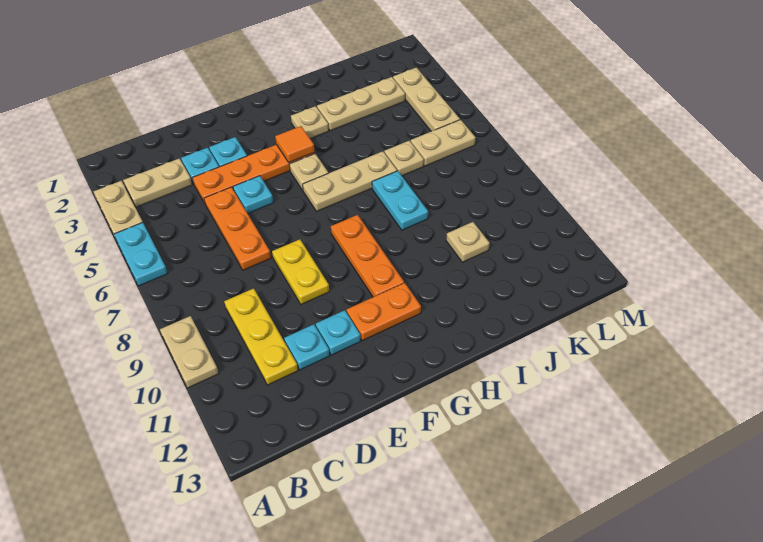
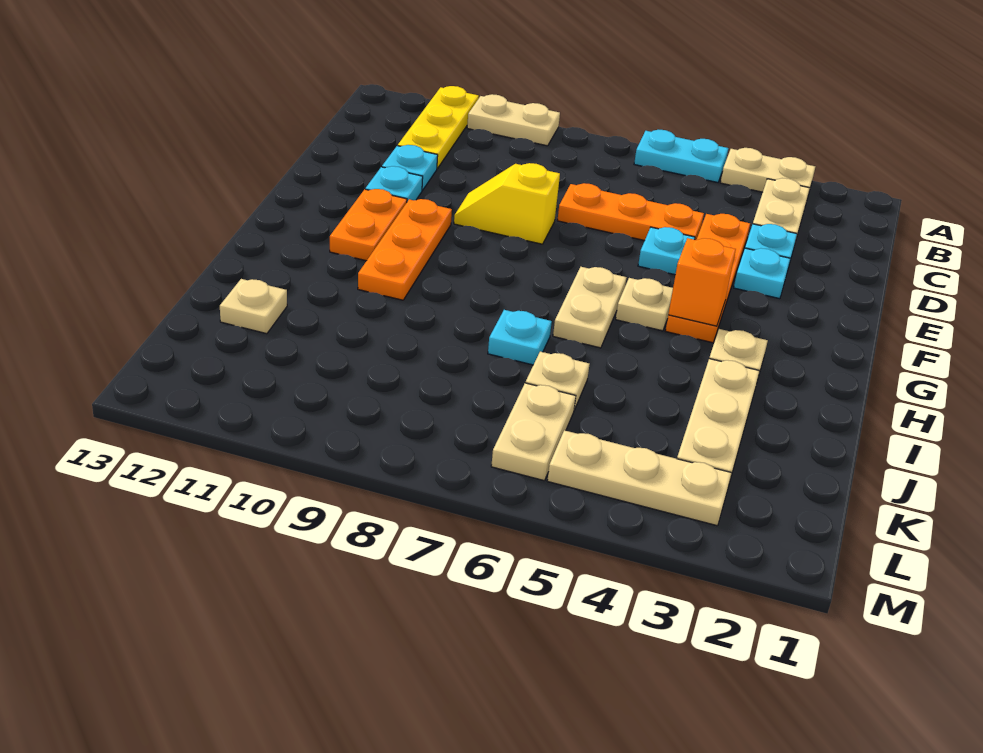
yellow plate C9:C11 level 1 -> yellow plate A11:C11 level 1
yellow plate E8:E9 level 1 -> yellow slope E8:E9 level 1 top 8
orange tile G4 level 2 -> orange brick G4 level 2
tan plate G6:I6 level 1 -> tan plate G6:H6 level 1
orange plate G8:G10 level 1 -> orange plate F10:H10 level 1
cyan plate I7:I8 level 1 -> cyan plate I7 level 1
tan plate J10 level 1 -> tan plate J12 level 1

